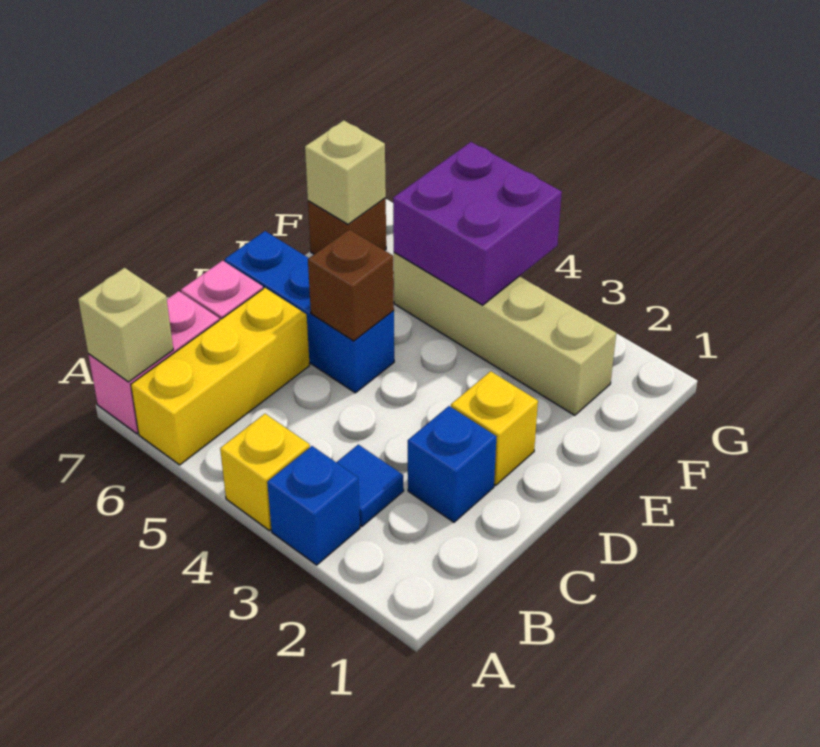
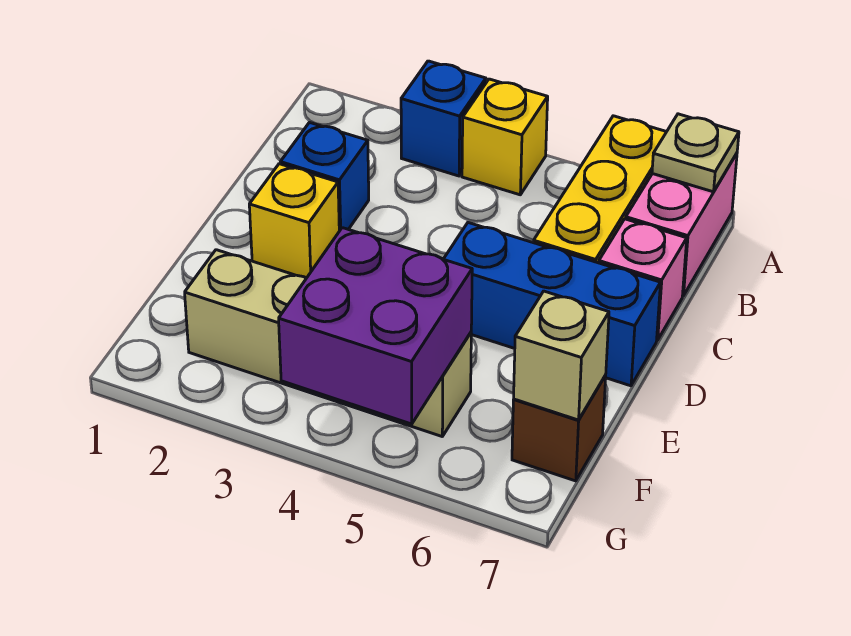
tan brick A7 level 2 -> tan plate A7 level 2
blue tile B3 level 1 -> none
brown brick D5 level 2 -> none

